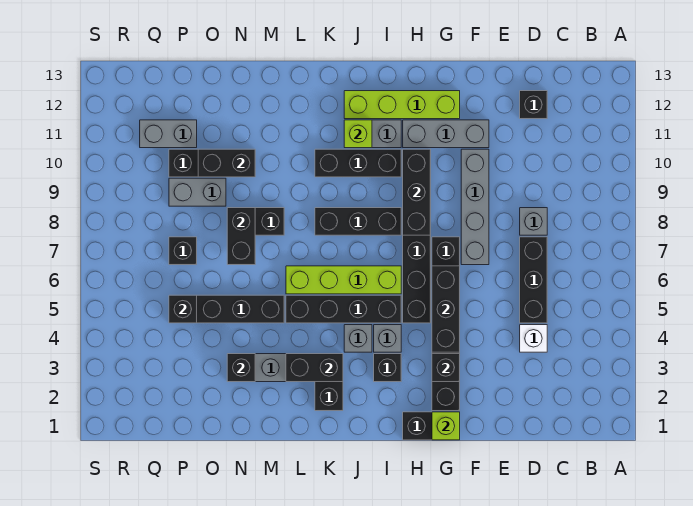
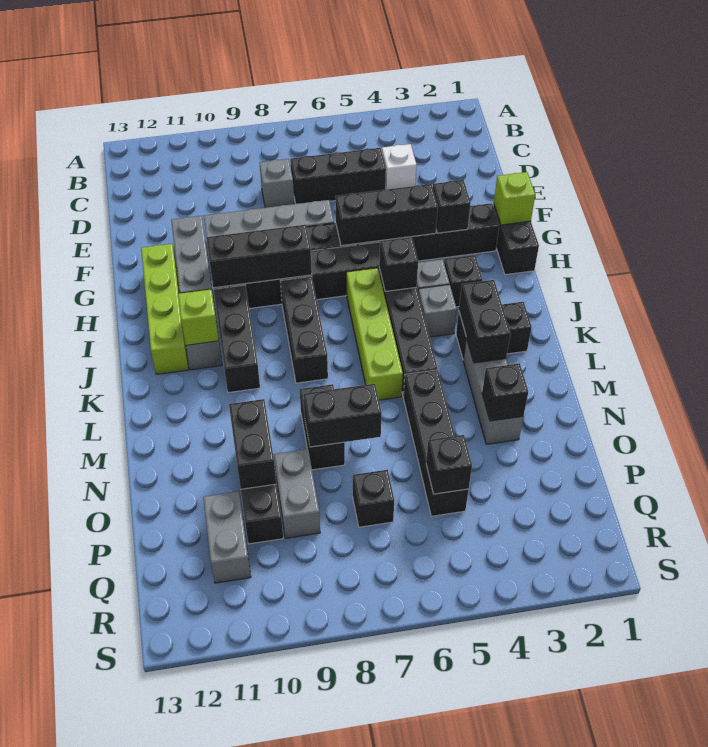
black brick D12 level 1 -> black brick I5 level 2

